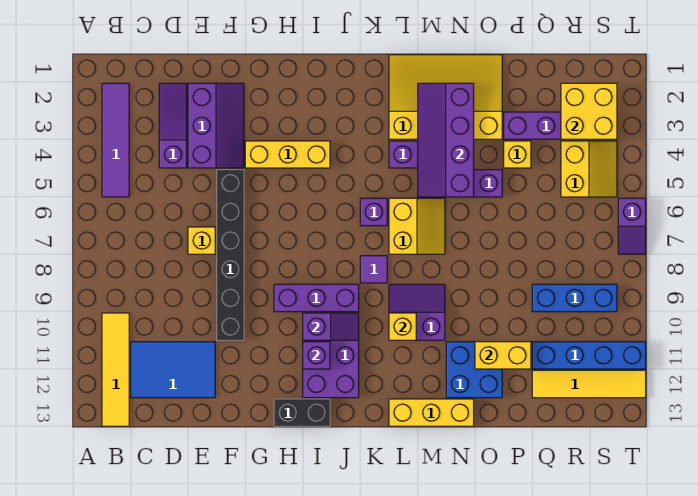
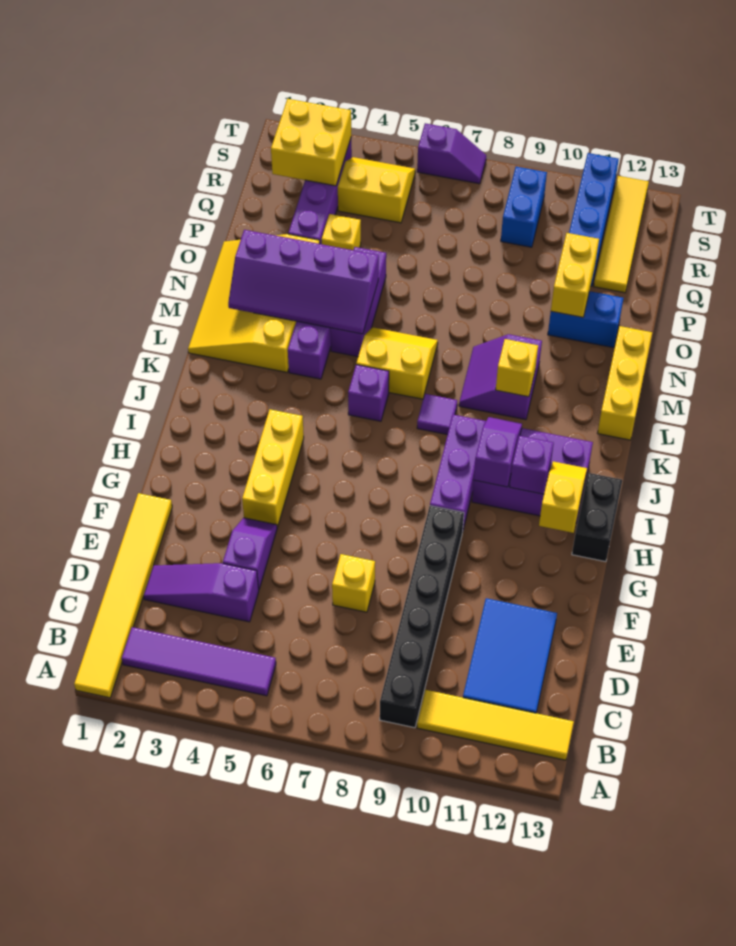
none -> yellow tile A1:F1 level 1
purple slope E2:F4 level 1 top E -> purple slope E4:F4 level 1 top E
black brick F5:F10 level 1 -> black brick B9:G9 level 1
none -> yellow slope H12:I12 level 2 top H
blue brick N11:O12 level 1 -> blue brick O11:O12 level 1
blue brick Q9:S9 level 1 -> blue brick R9:S9 level 1

